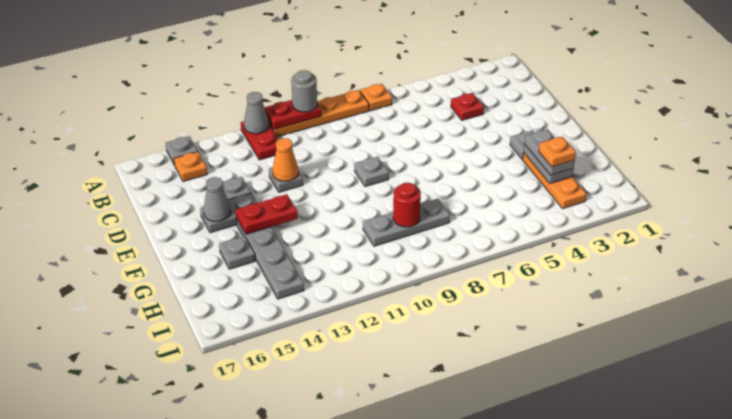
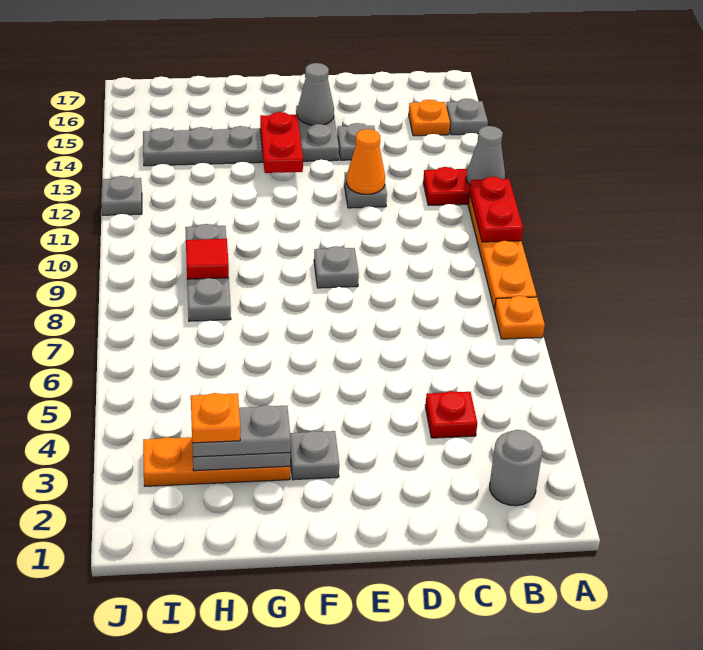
grey round brick A10 level 3 -> grey round brick B2 level 1
grey plate G15 level 1 -> grey plate J12 level 1
red round brick H9 level 2 -> red tile H9 level 2

